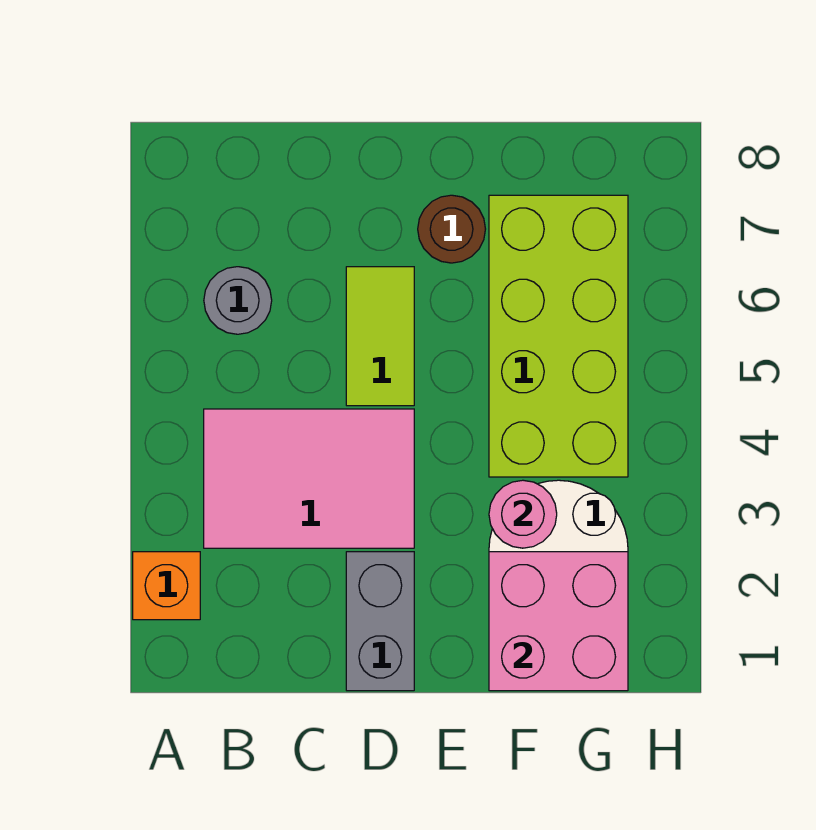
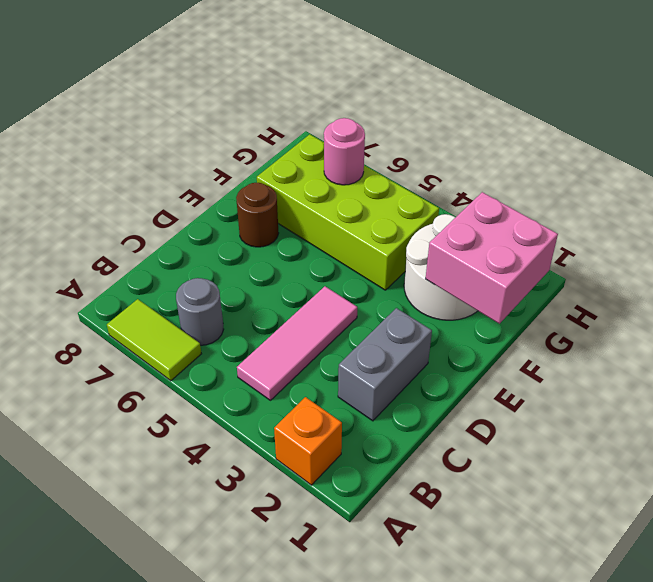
pink tile B3:D4 level 1 -> pink tile B4:D4 level 1
grey brick D1:D2 level 1 -> grey brick C2:D2 level 1
lime tile D5:D6 level 1 -> lime tile A6:A7 level 1
pink round brick F3 level 2 -> pink round brick G6 level 2

